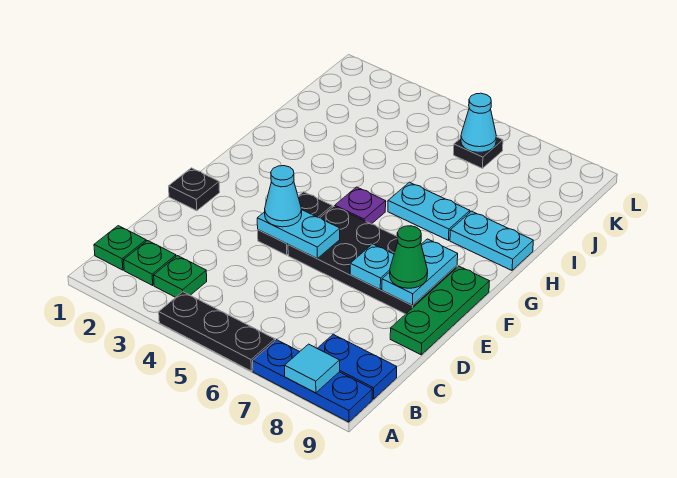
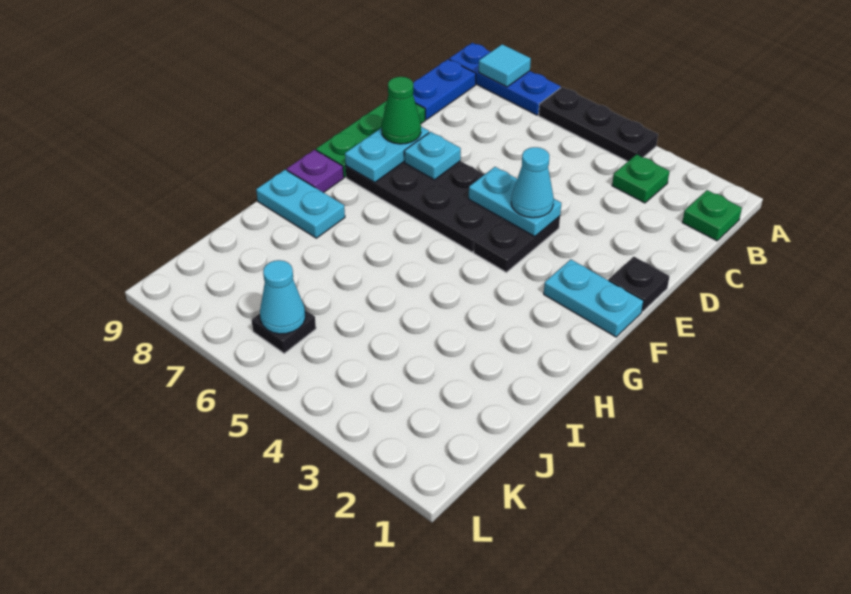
green plate B2 level 1 -> none
blue plate B8:B9 level 1 -> blue plate B9:C9 level 1
purple plate G5 level 1 -> purple plate G9 level 1
cyan plate H6:H7 level 1 -> cyan plate F1:F2 level 1

